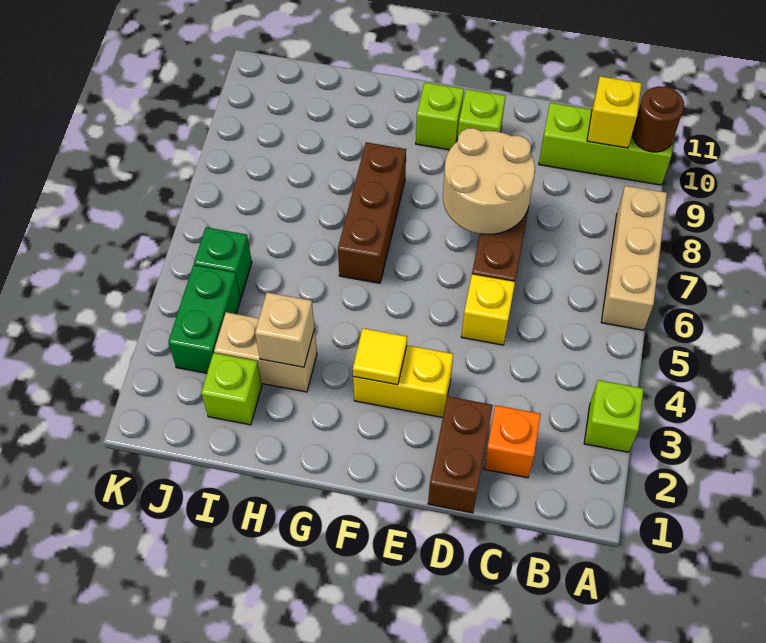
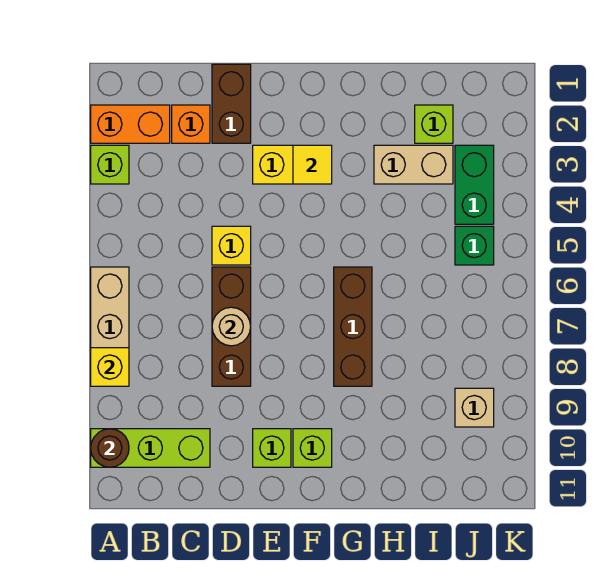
none -> orange brick A2:B2 level 1
yellow brick B10 level 2 -> yellow brick A8 level 2
tan round brick D7:E8 level 2 -> tan round brick D7 level 2
tan brick H3 level 2 -> tan brick J9 level 1

